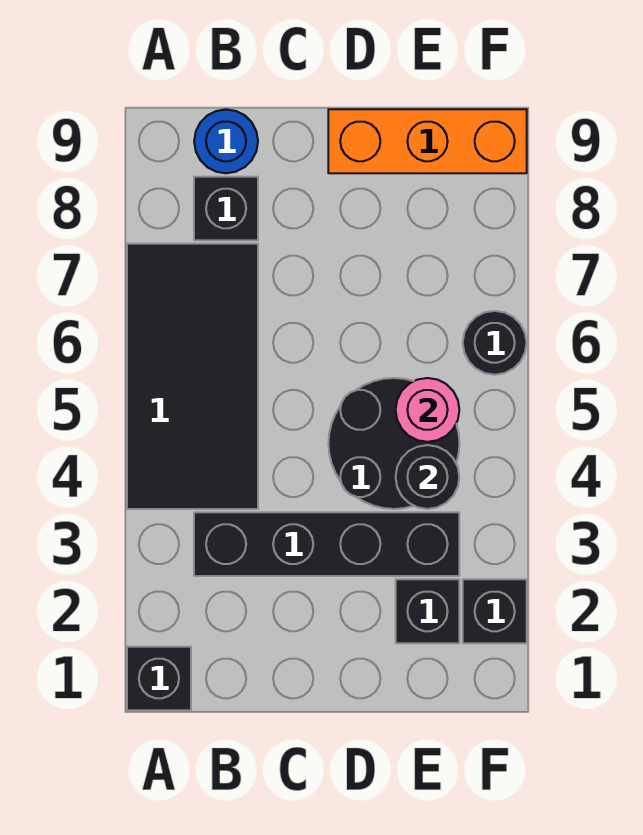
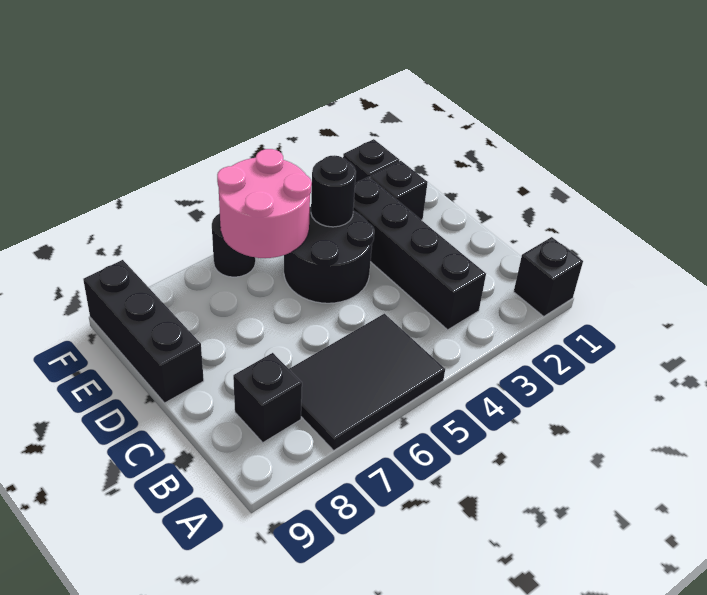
black tile A4:B7 level 1 -> black tile A5:B7 level 1
blue round brick B9 level 1 -> none
orange brick D9:F9 level 1 -> black brick D9:F9 level 1
pink round brick E5 level 2 -> pink round brick E5:F6 level 2

